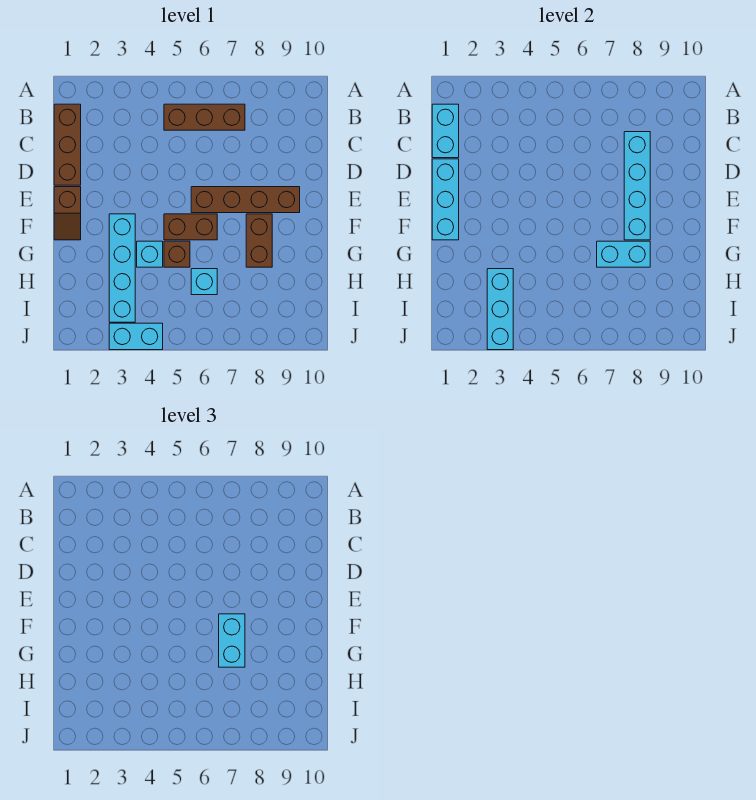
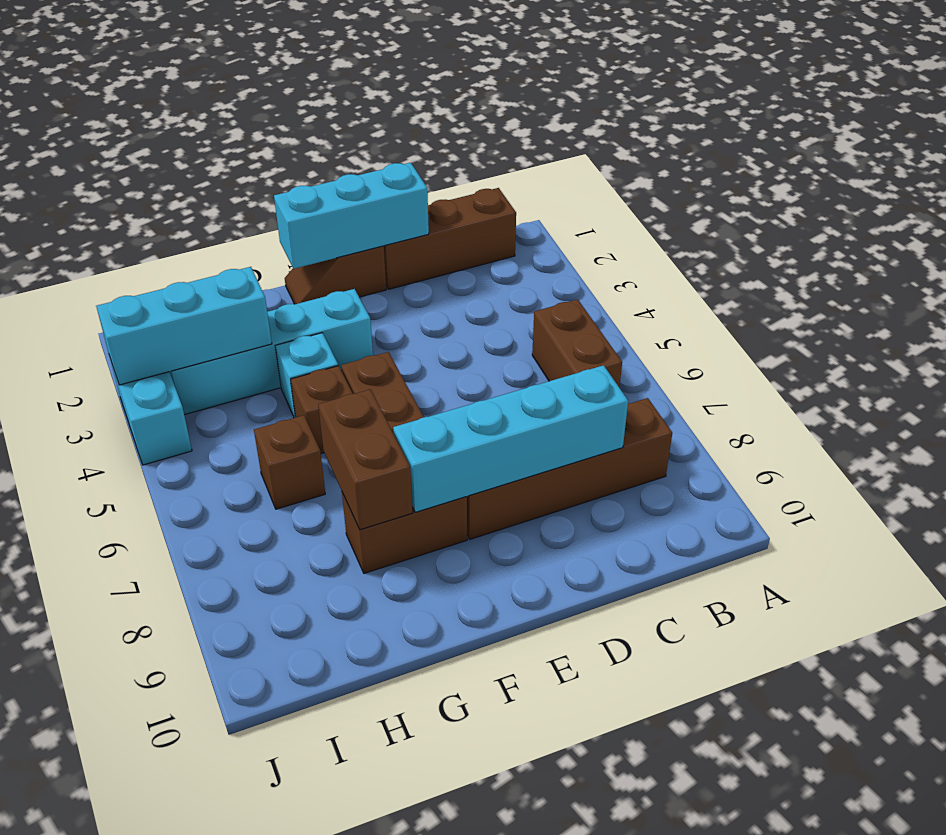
cyan brick B1:C1 level 2 -> none
brown brick B5:B7 level 1 -> brown brick B5:B6 level 1
brown brick E6:E9 level 1 -> brown brick B8:E8 level 1
cyan brick F7:G7 level 3 -> none
cyan brick G7:G8 level 2 -> brown brick G7:G8 level 2
cyan brick H6 level 1 -> brown brick H6 level 1

